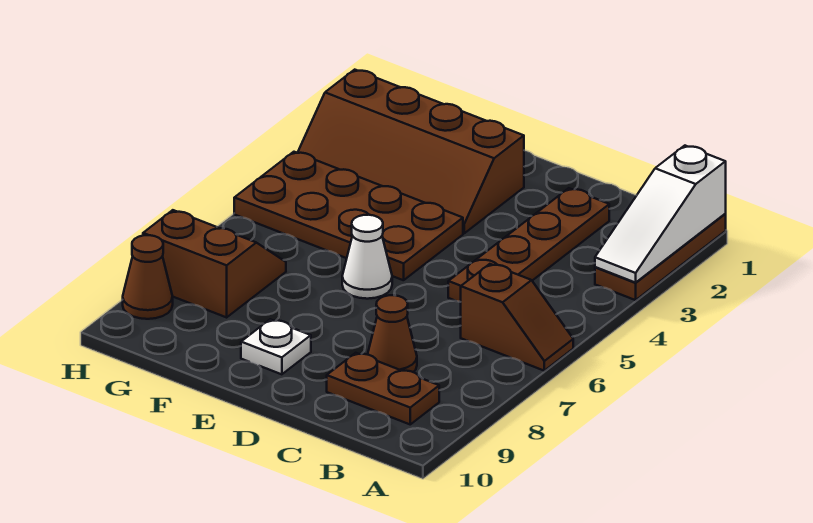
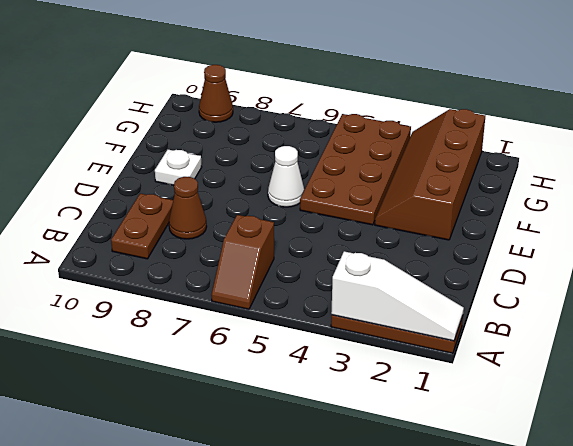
white slope A1:A3 level 2 top 1 -> white slope A1:A3 level 2 top 3
brown plate C2:C5 level 1 -> none
brown slope G7:H8 level 1 top 8 -> none

